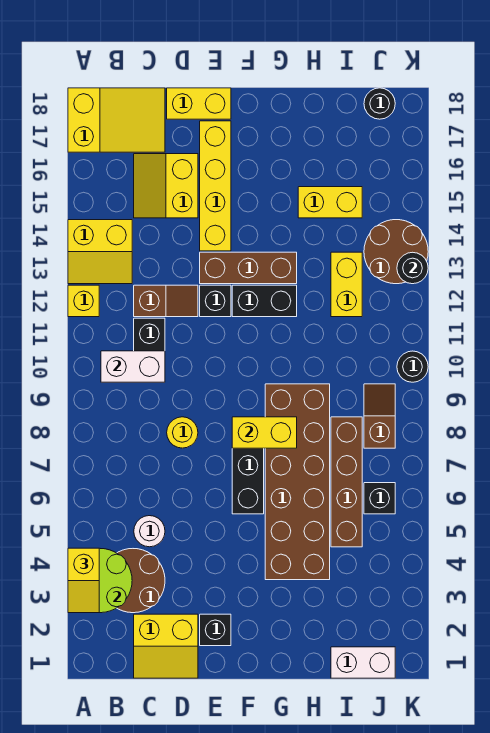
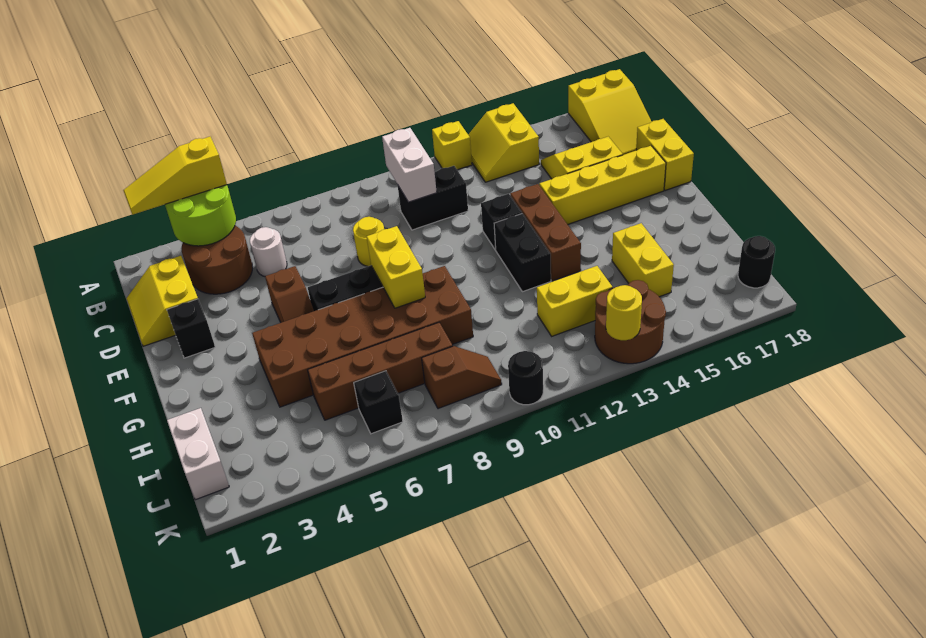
yellow slope A3:A4 level 3 top 4 -> yellow slope A2:A4 level 3 top 4
brown slope C12:D12 level 1 top C -> brown slope E5:F5 level 1 top E
black round brick K13 level 2 -> yellow round brick K13 level 2

